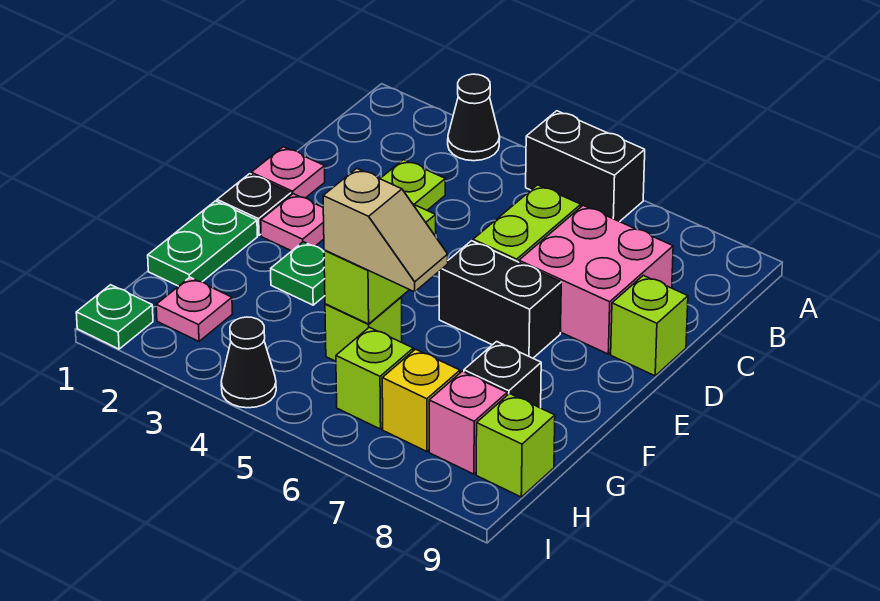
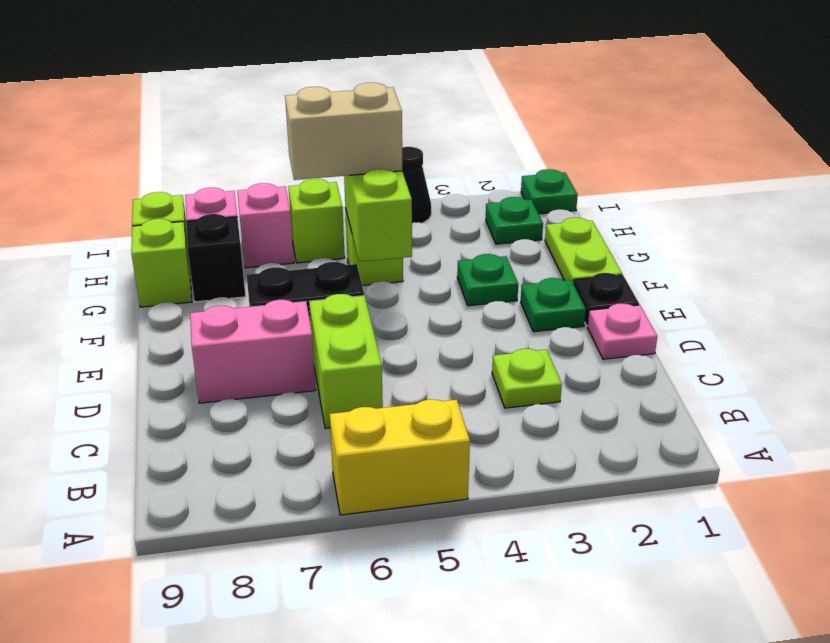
black cone A3 level 1 -> none
black brick A5:A6 level 1 -> yellow brick A5:A6 level 1
pink brick C7:D8 level 1 -> pink brick D7:D8 level 1
lime brick D9 level 1 -> lime brick G9 level 1
pink plate E2 level 1 -> green plate E2 level 1
green plate F1:G1 level 1 -> lime plate F1:G1 level 1
tan slope G5:G6 level 3 top 5 -> tan brick G5:G6 level 3
pink plate H2 level 1 -> green plate H2 level 1
yellow brick H7 level 1 -> pink brick H7 level 1

